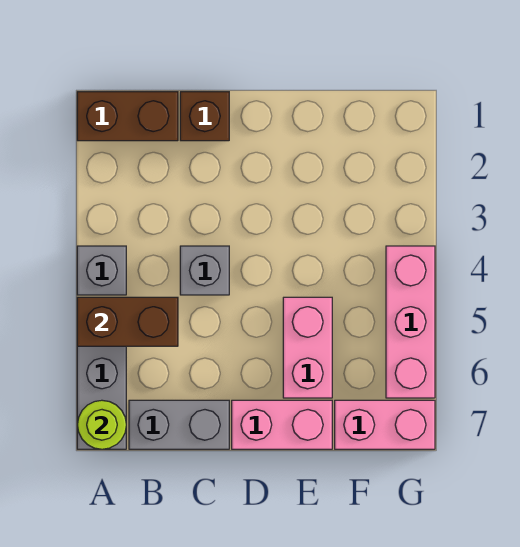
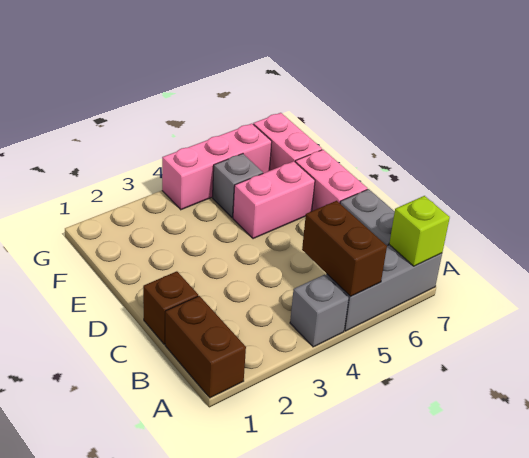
lime round brick A7 level 2 -> lime brick A7 level 2
grey brick C4 level 1 -> grey brick F5 level 1

